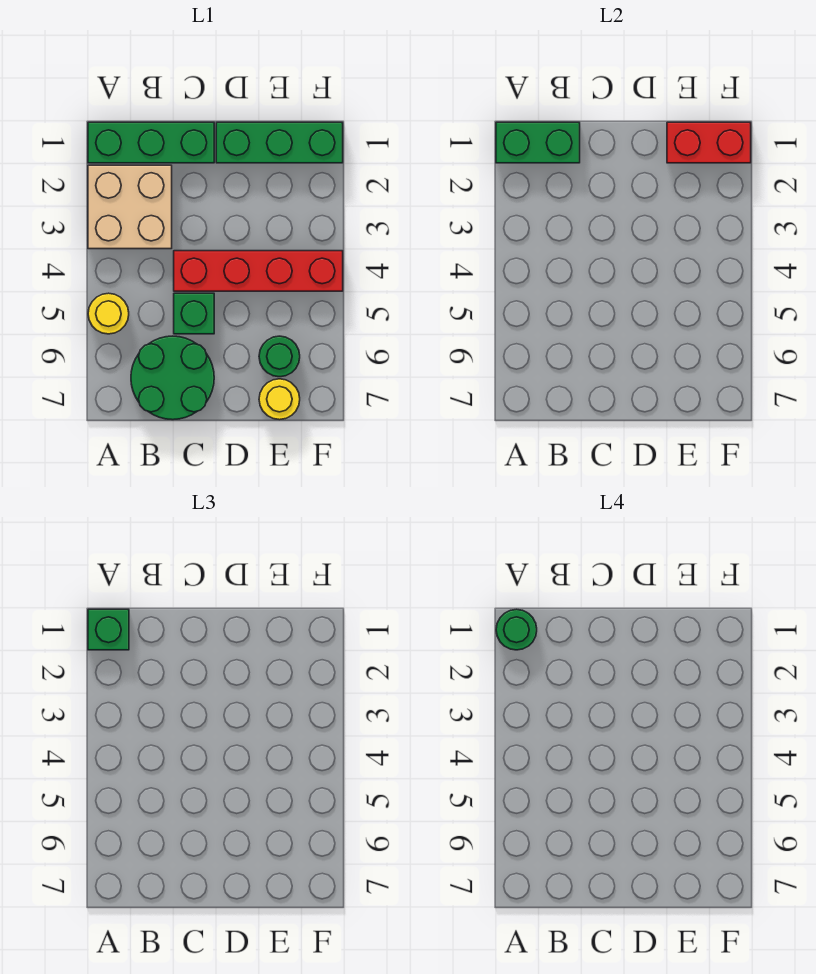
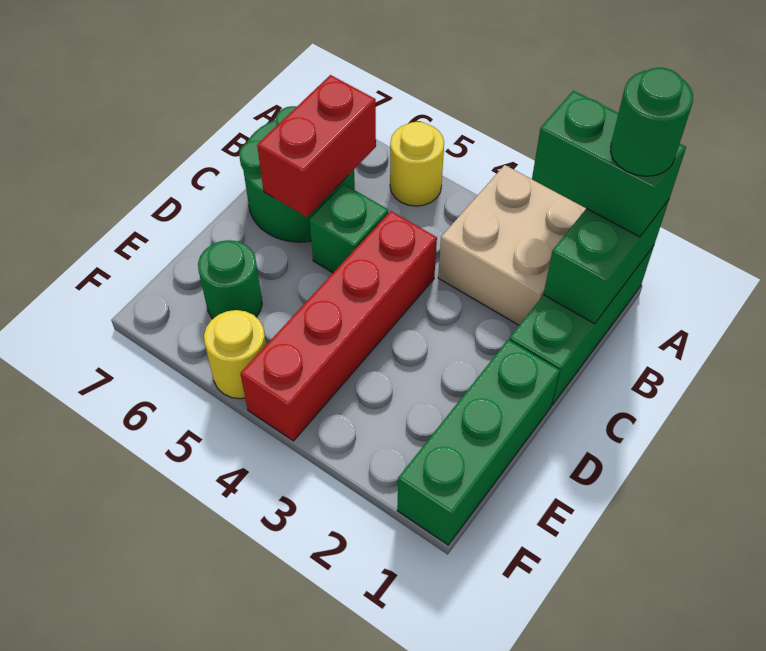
green brick A1 level 3 -> green brick A1:A2 level 3
red brick E1:F1 level 2 -> red brick B6:C6 level 2
yellow round brick E7 level 1 -> yellow round brick F5 level 1

